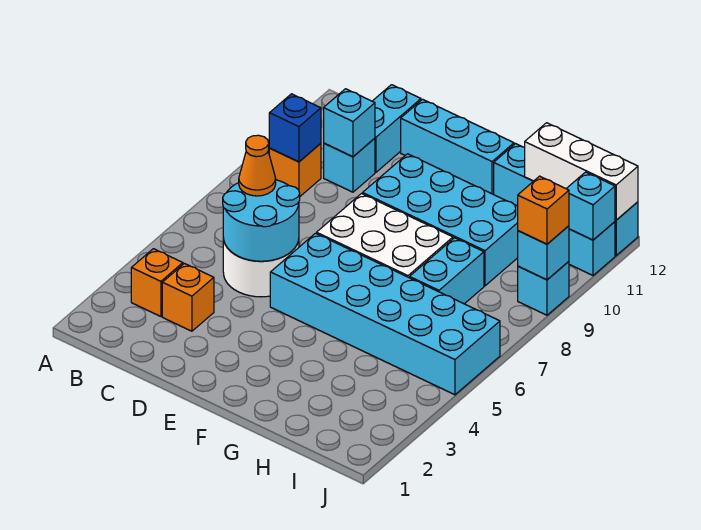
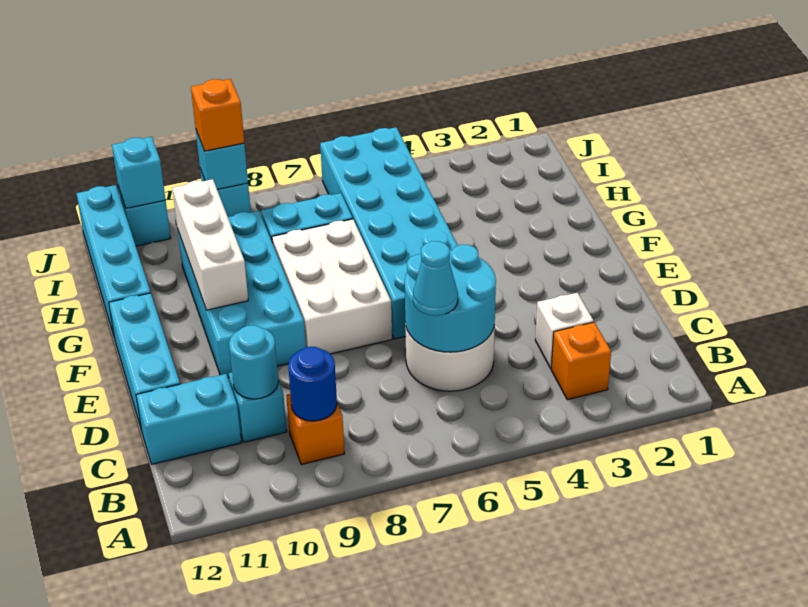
blue brick B9 level 2 -> blue round brick B9 level 2
orange brick C3 level 1 -> white brick C3 level 1
orange cone C6 level 3 -> cyan cone C6 level 3
cyan brick C10 level 2 -> cyan round brick C10 level 2
white brick H12:J12 level 2 -> white brick F10:H10 level 2

